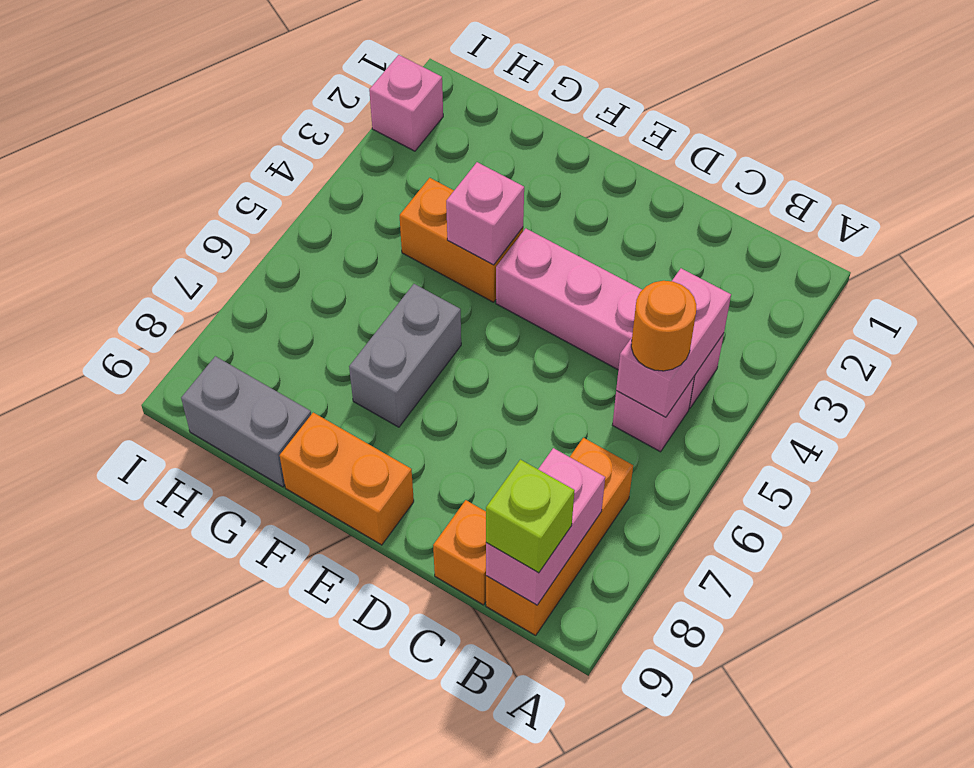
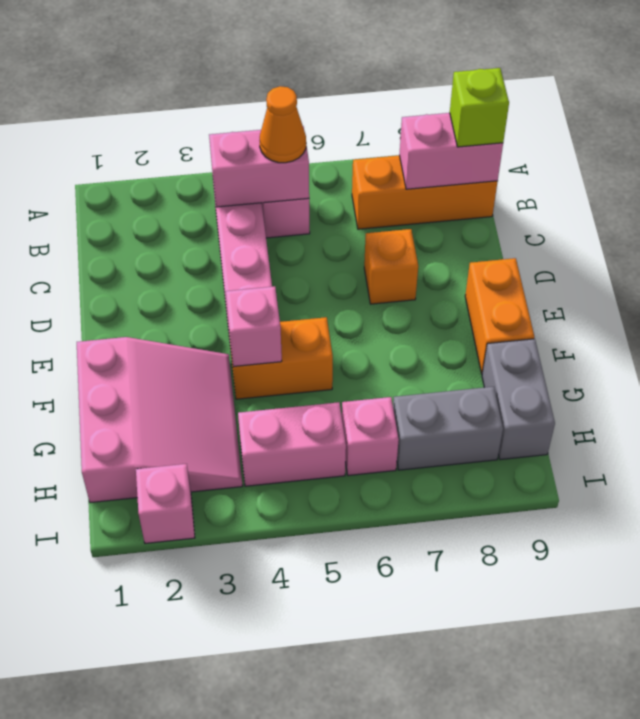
orange round brick B5 level 3 -> orange cone B5 level 3
orange brick C9 level 1 -> orange brick D7 level 1
none -> pink slope F1:H3 level 1 top 1
orange brick F4:G4 level 1 -> orange brick F4:F5 level 1
grey brick F6:F7 level 1 -> grey brick H7:H8 level 1
none -> pink brick H4:H5 level 1
none -> pink brick H6 level 1

